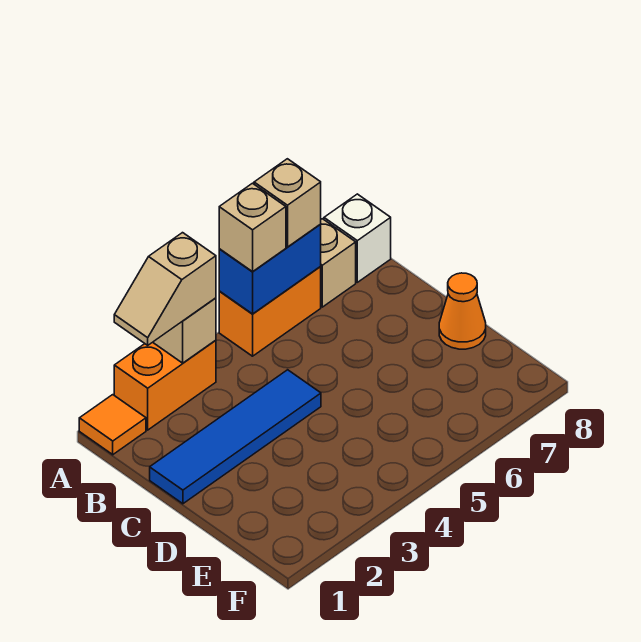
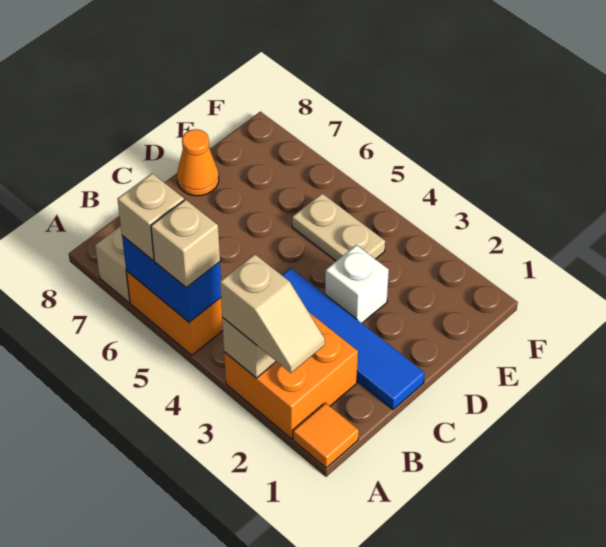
orange brick A2:A3 level 1 -> orange brick A2:B3 level 1
white brick A8 level 1 -> white brick D3 level 1
none -> tan plate E4:E5 level 1

